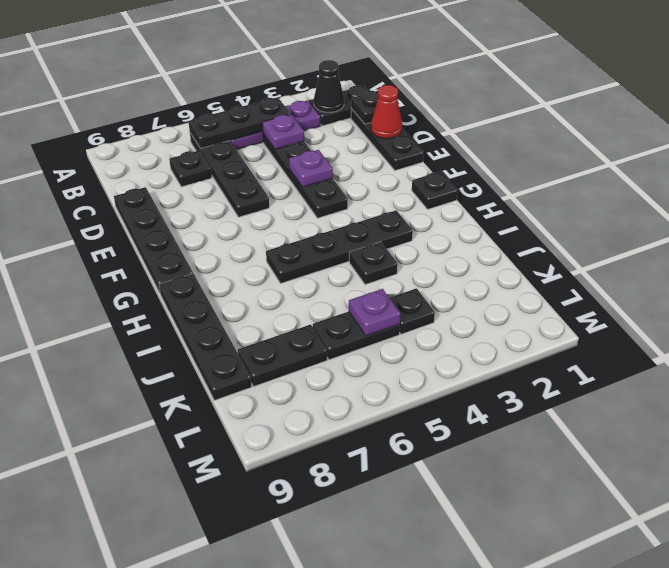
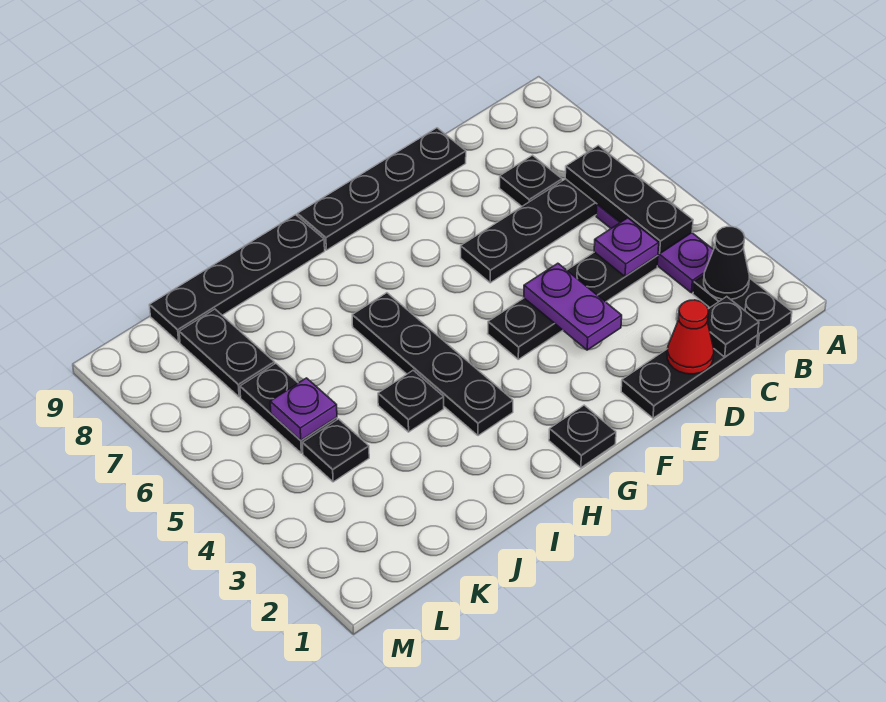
purple plate E4 level 2 -> purple plate E3:E4 level 2

